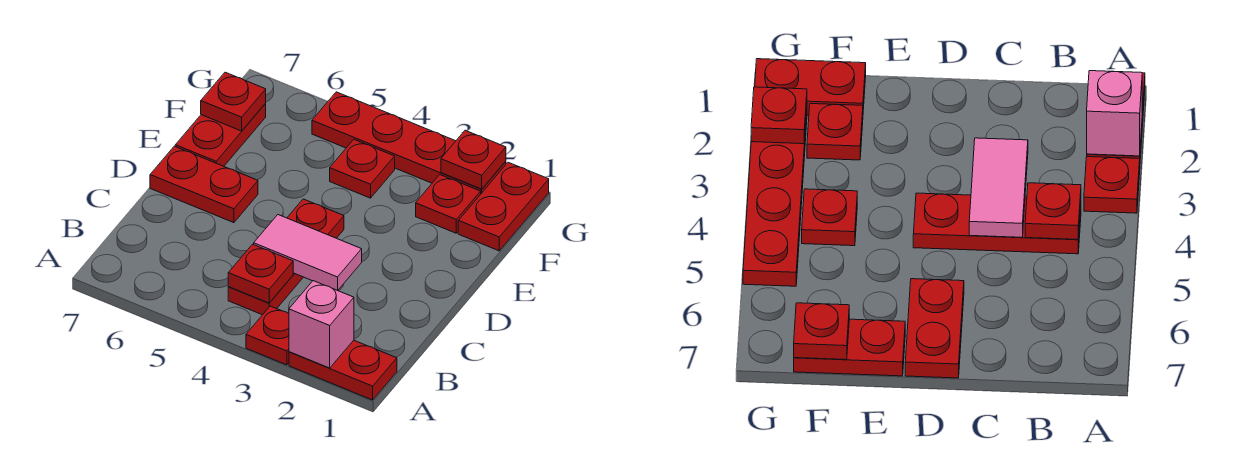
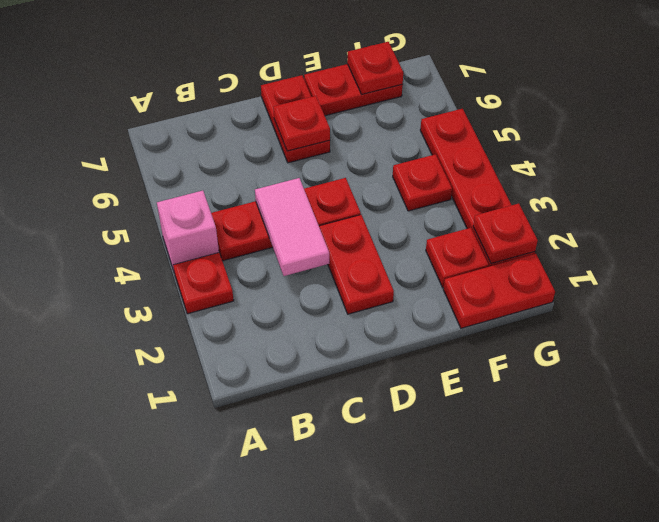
red plate A1:A2 level 1 -> red plate D2:D3 level 1
pink brick A2 level 2 -> pink brick A4 level 1
red plate B4 level 2 -> red plate D6 level 2

